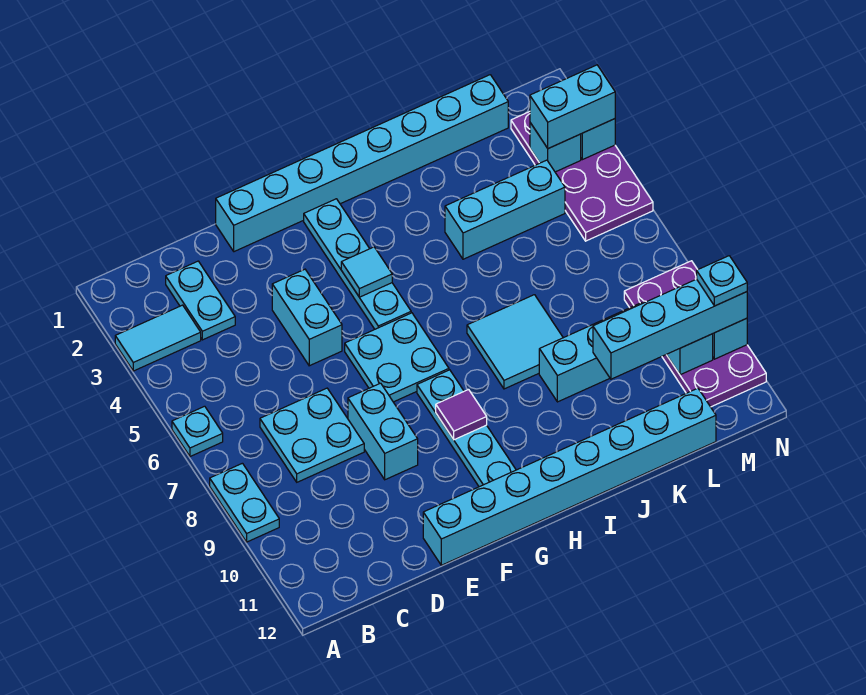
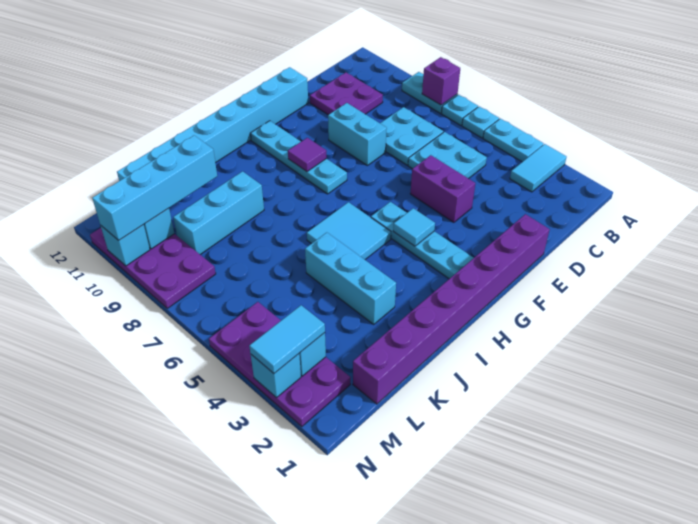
none -> purple brick A8 level 2
cyan plate C2:C3 level 1 -> cyan plate A4:A5 level 1
none -> purple plate C10:D11 level 1
cyan brick E1:L1 level 1 -> purple brick E1:L1 level 1
cyan brick E4:E5 level 1 -> purple brick E4:E5 level 1
cyan plate F6:G7 level 1 -> cyan plate C5:D6 level 1
cyan tile I7:J8 level 1 -> cyan tile H5:I6 level 1
cyan brick J4:L4 level 1 -> cyan brick J3:J5 level 1
cyan brick M3:N3 level 3 -> cyan tile M3:N3 level 3
cyan plate N10 level 4 -> cyan plate A7 level 1

